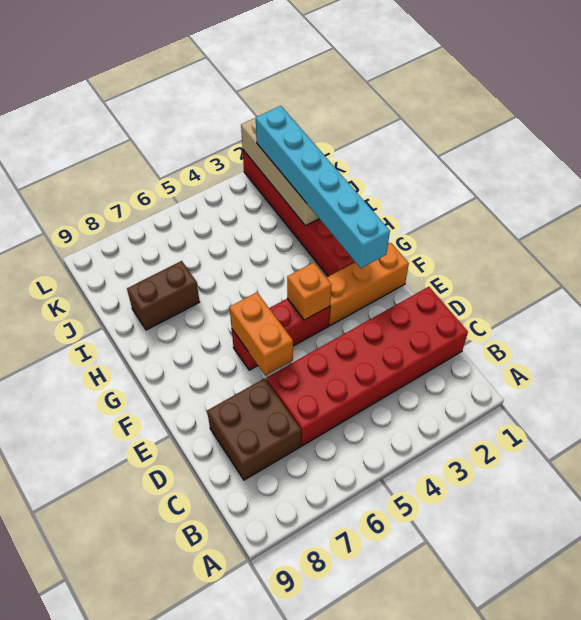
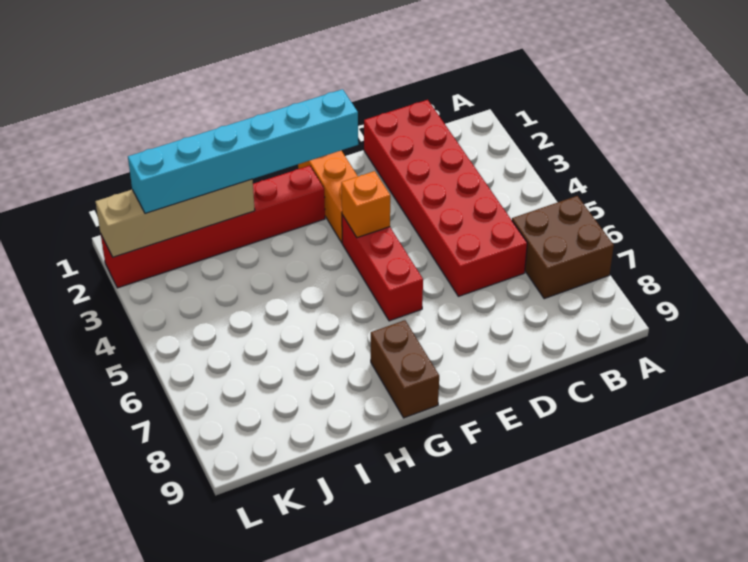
brown brick C7:D8 level 1 -> brown brick A6:B7 level 1
orange brick E6:F6 level 2 -> none
brown brick I7:I8 level 1 -> brown brick G8:G9 level 1

